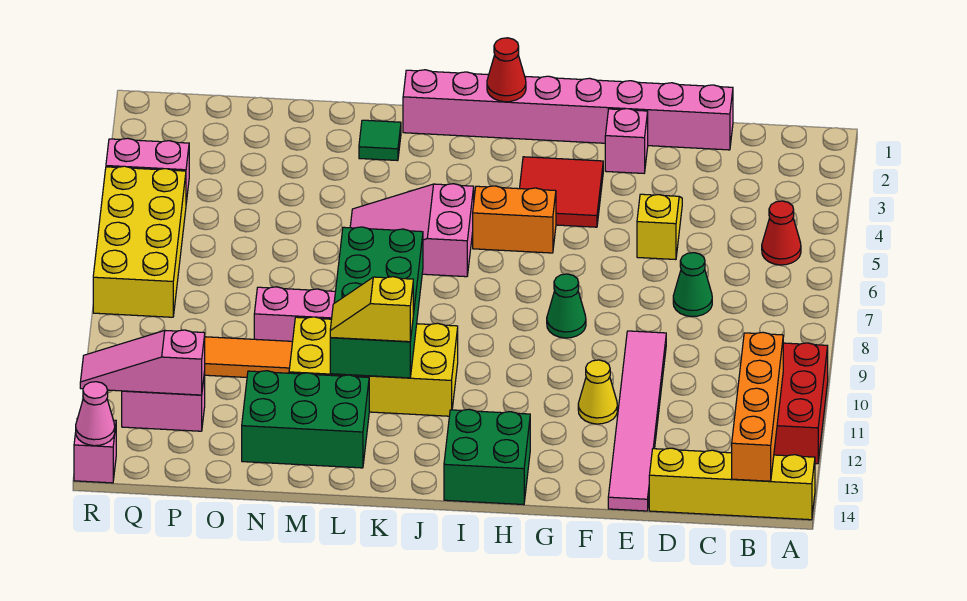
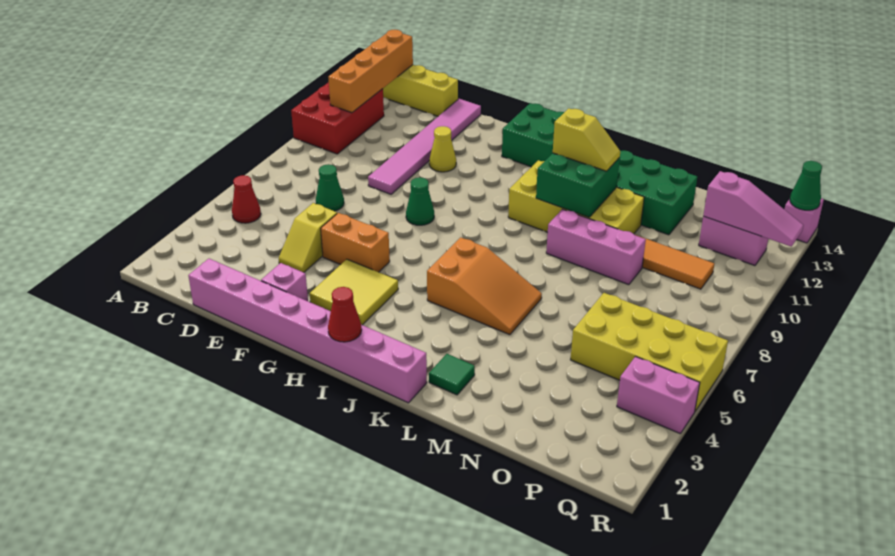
red tile G3:H4 level 1 -> yellow tile G3:H4 level 1
orange brick H5:I5 level 1 -> orange brick F5:G5 level 1
pink slope J5:L6 level 1 top J -> orange slope J5:L6 level 1 top J
green brick K8:L11 level 2 -> green brick K10:L11 level 2
yellow brick Q5:R8 level 1 -> yellow brick O5:R6 level 1
pink cone R14 level 2 -> green cone R14 level 2

